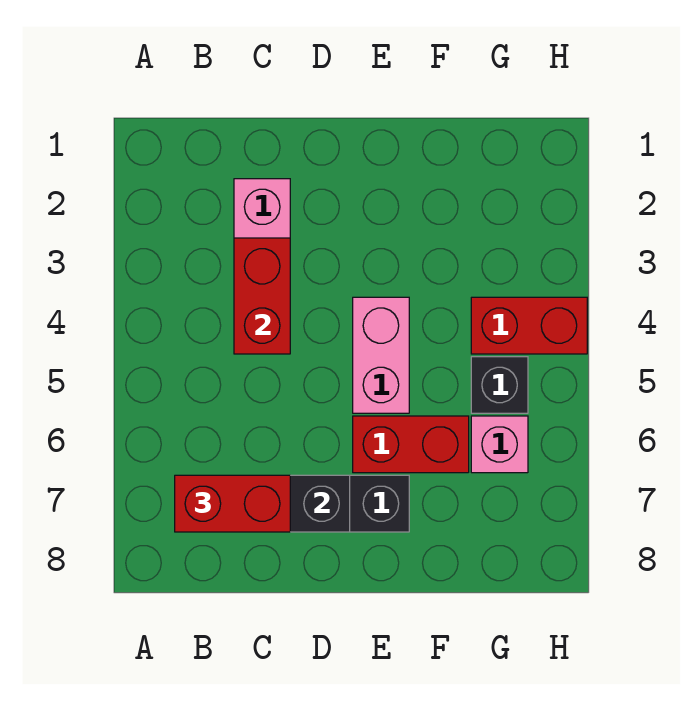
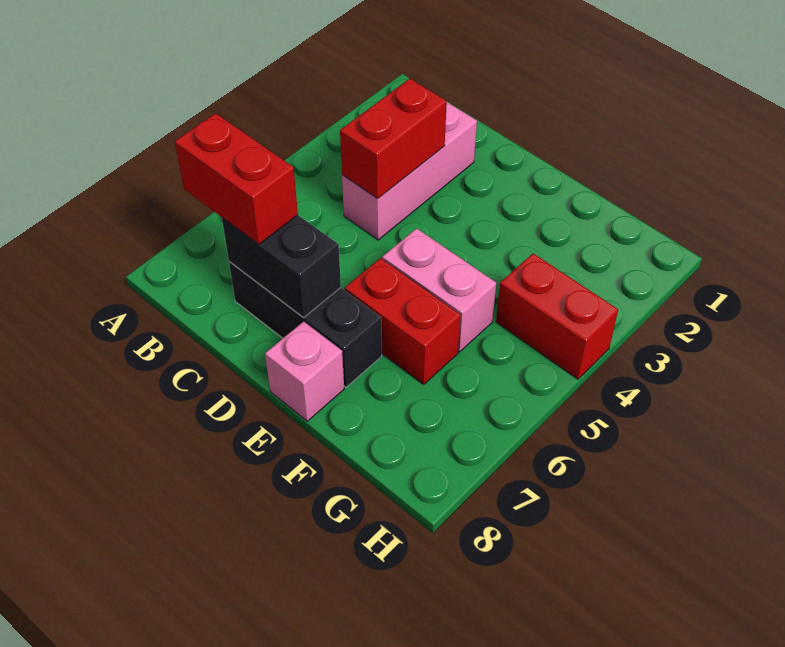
pink brick E4:E5 level 1 -> pink brick E5:F5 level 1
black brick G5 level 1 -> none
pink brick G6 level 1 -> pink brick E8 level 1

